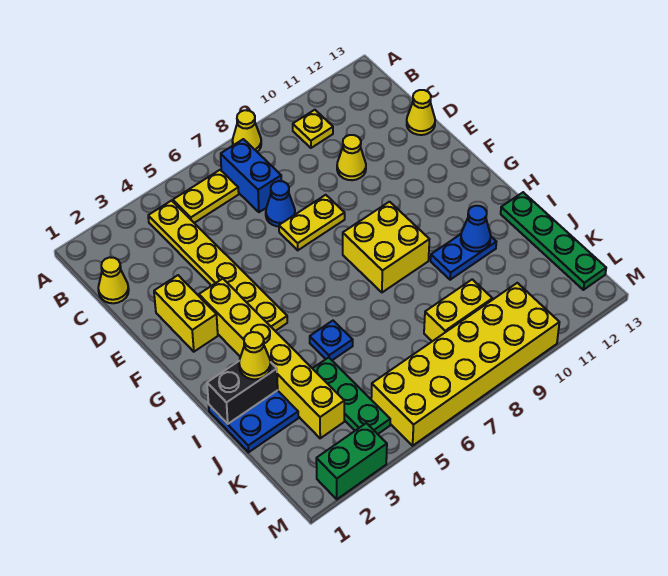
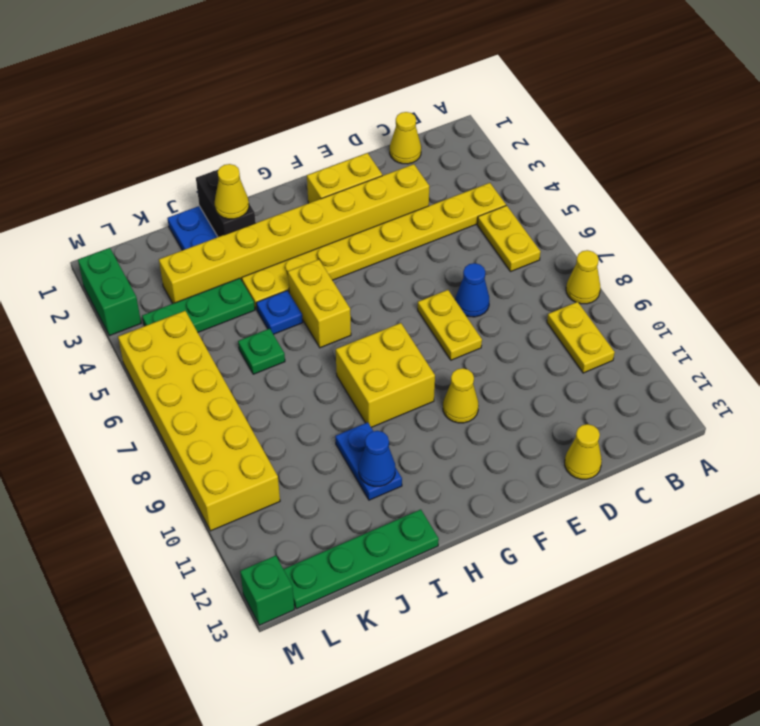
yellow plate B4:G4 level 1 -> yellow plate B4:I4 level 1
blue brick B7:C7 level 1 -> none
yellow plate B10 level 1 -> yellow plate B9:B10 level 1
yellow cone D10 level 1 -> yellow cone F10 level 1
yellow brick F3:K3 level 1 -> yellow brick D3:K3 level 1
none -> green plate J6 level 1
yellow brick K8:K9 level 1 -> yellow brick H5:H6 level 1
none -> green brick M13 level 1

